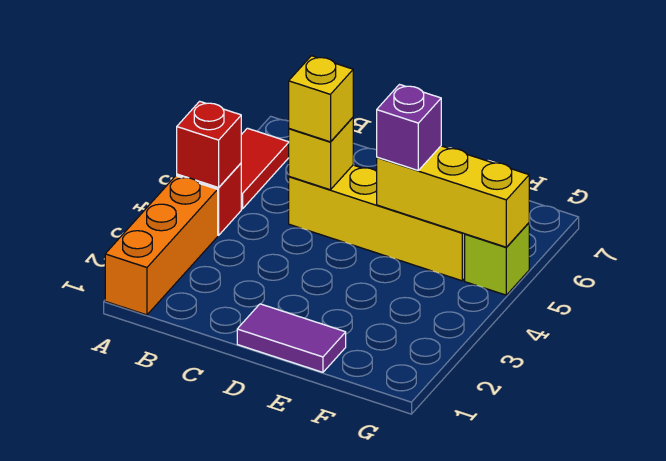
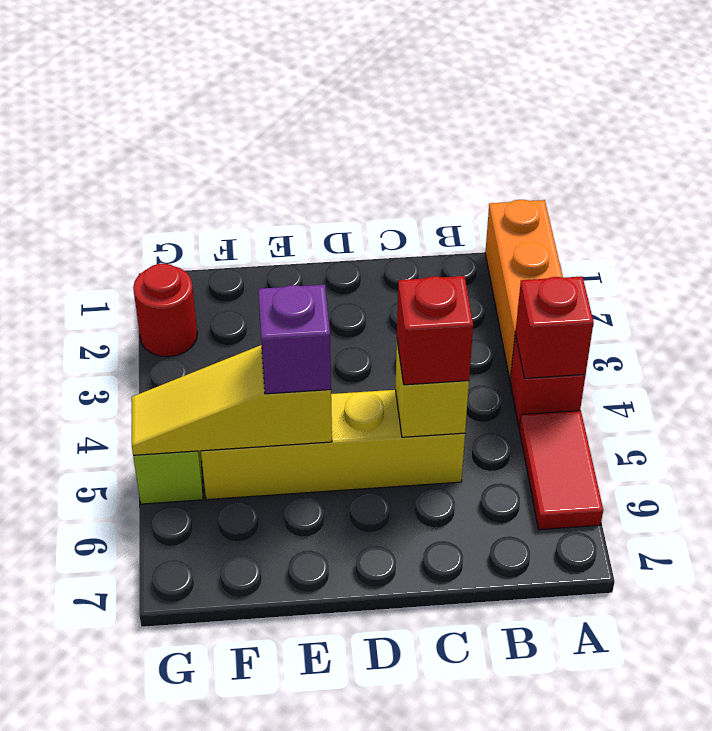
yellow brick C5 level 3 -> red brick C5 level 3
purple tile D1:E1 level 1 -> none
yellow brick E5:G5 level 2 -> yellow slope E5:G5 level 2 top E
none -> red round brick G2 level 1

